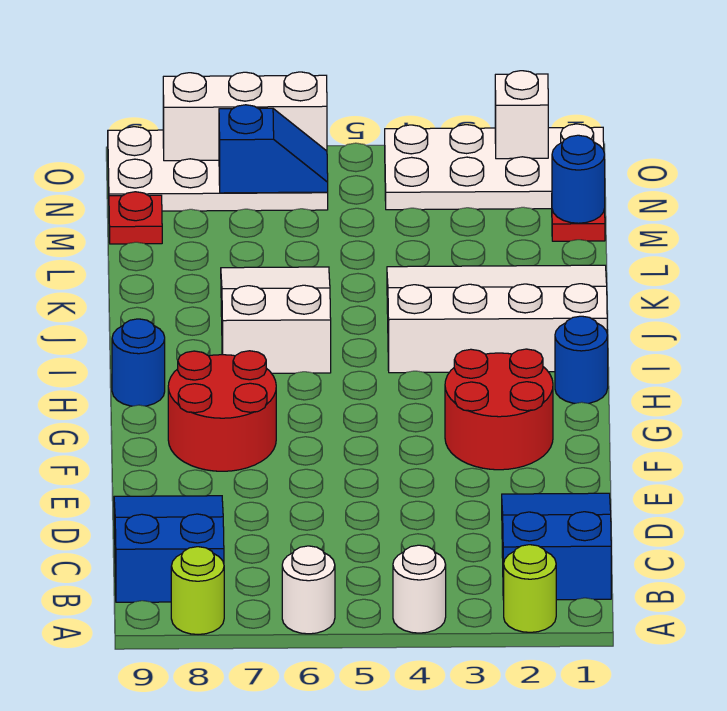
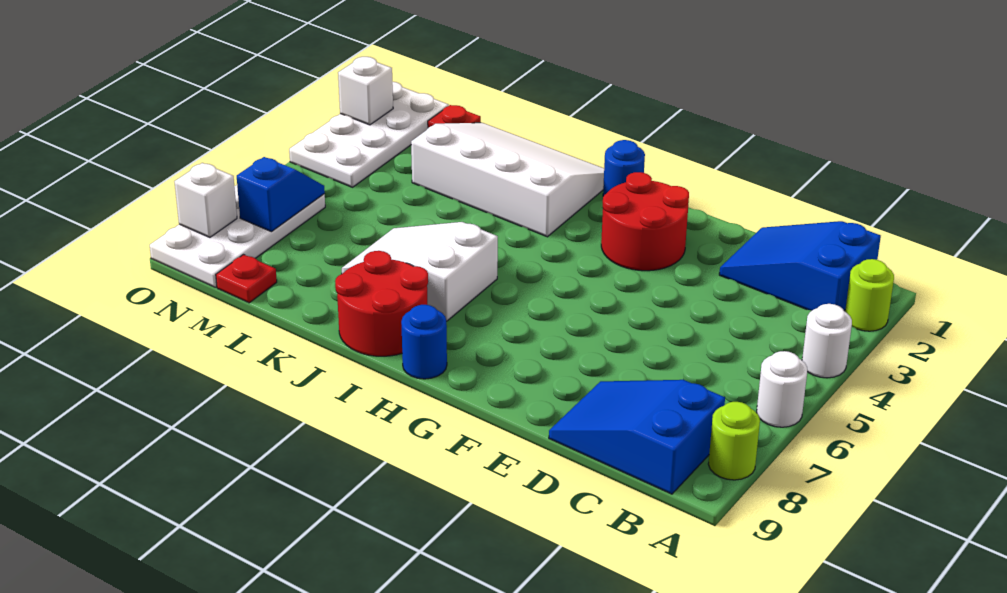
red round brick F7:G8 level 1 -> red round brick I8:J9 level 1
white slope I1:K4 level 1 top I -> white slope I1:L3 level 1 top 3
blue round brick M1 level 2 -> none
white brick O6:O8 level 2 -> white brick O8 level 2

